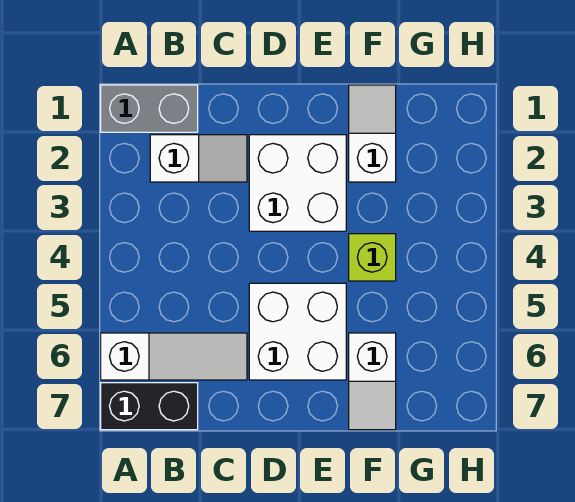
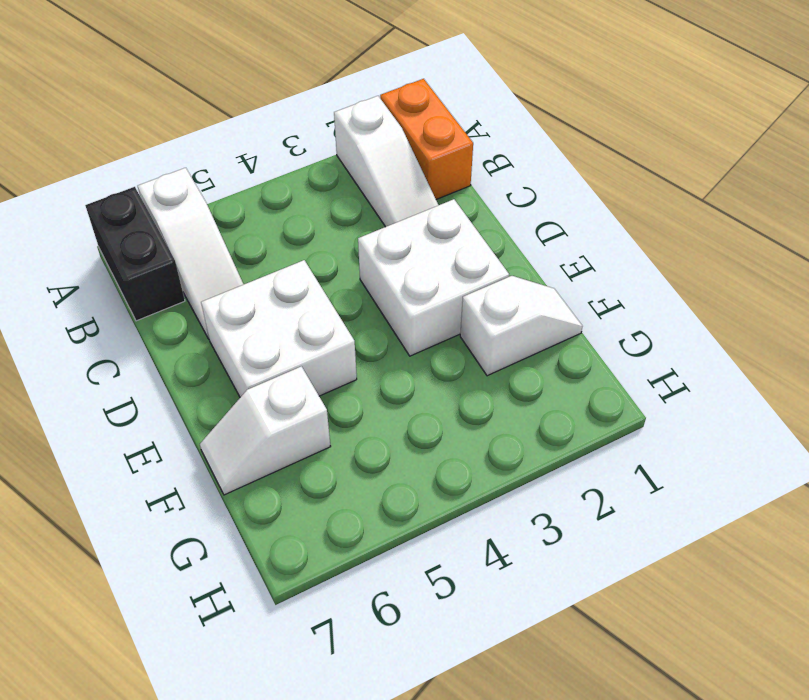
grey brick A1:B1 level 1 -> orange brick A1:B1 level 1
white slope B2:C2 level 1 top B -> white slope A2:C2 level 1 top A
lime brick F4 level 1 -> none

